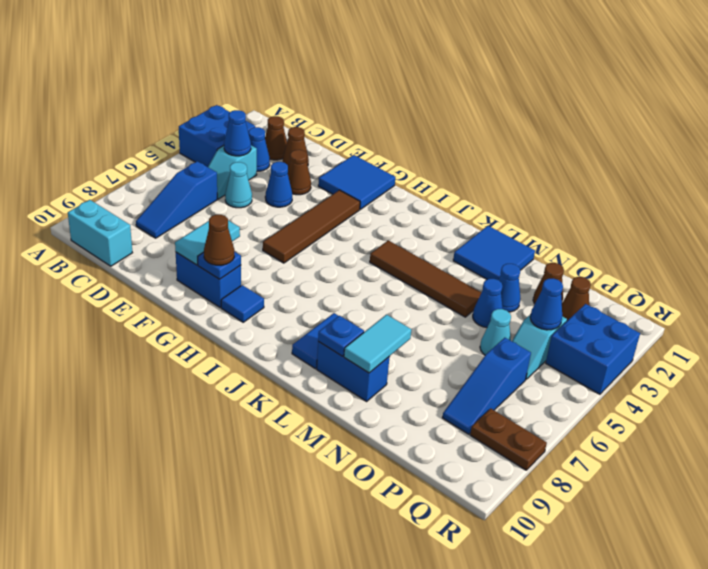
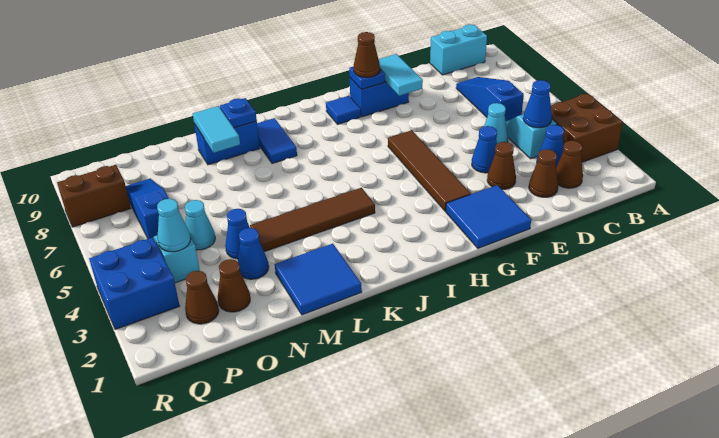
blue brick A3:B4 level 1 -> brown brick A3:B4 level 1
blue cone P4 level 2 -> cyan cone P4 level 2
brown plate Q8:R8 level 1 -> brown brick Q8:R8 level 1

